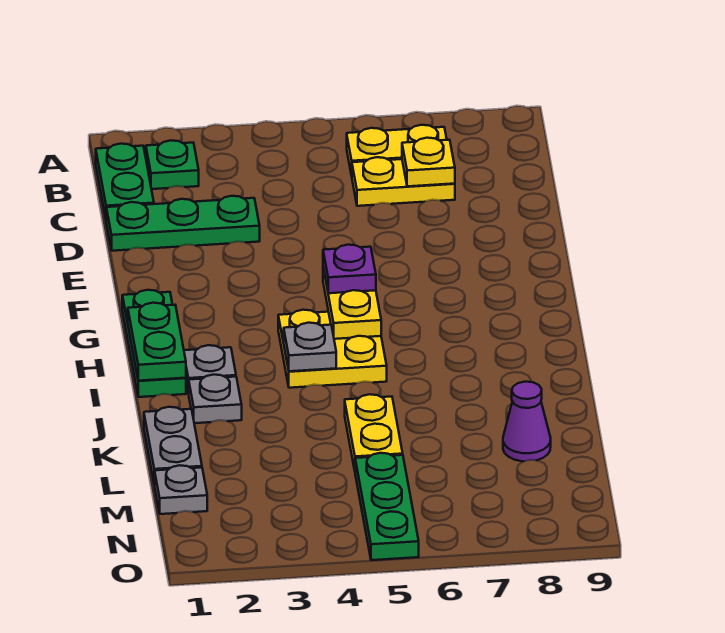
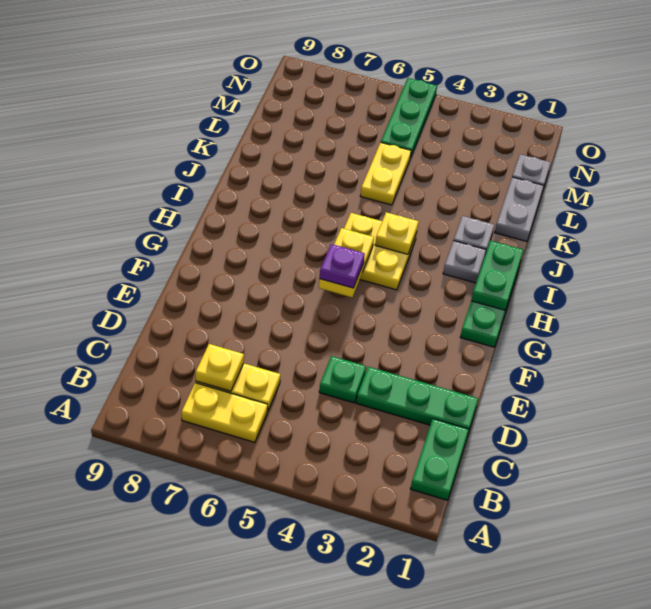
green plate B2 level 1 -> green plate D4 level 1
grey plate I4 level 2 -> yellow plate I4 level 2
purple cone L8 level 1 -> none

